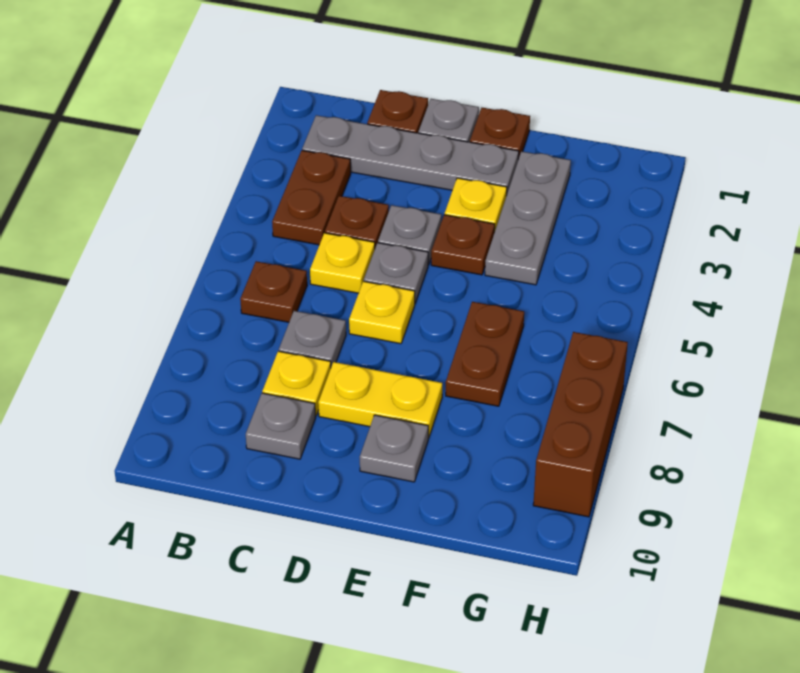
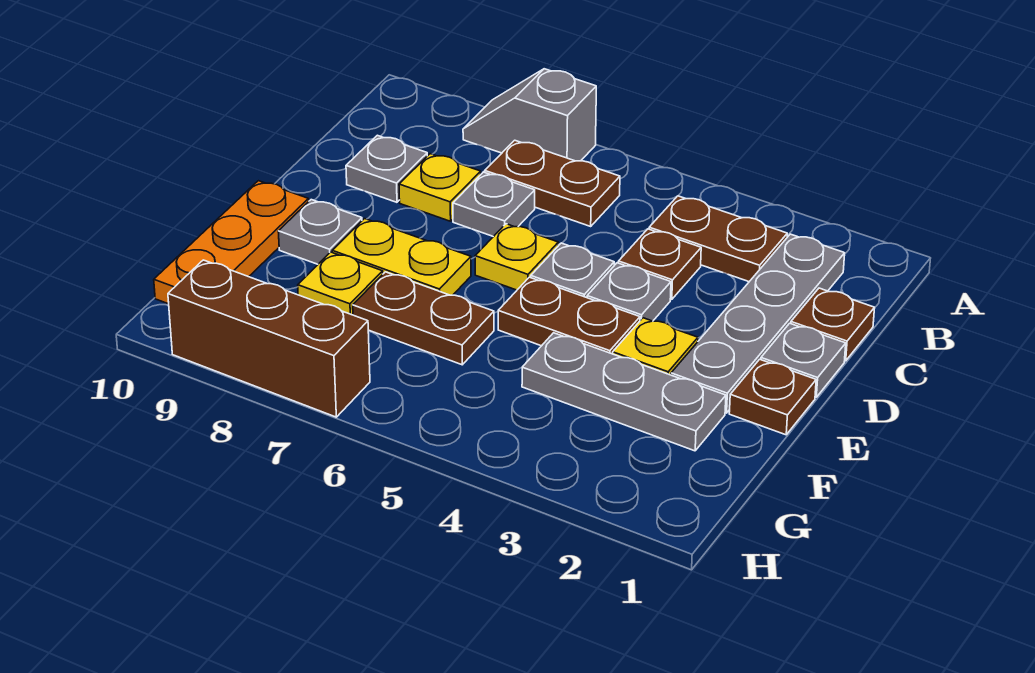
none -> grey slope A7:A8 level 1 top 7
brown plate B6 level 1 -> brown plate B6:B7 level 1
yellow plate C5 level 1 -> yellow plate F8 level 1
yellow plate D8:E8 level 1 -> yellow plate E7:E8 level 1
brown plate E4 level 1 -> brown plate E4:E5 level 1
none -> orange plate E10:G10 level 1

